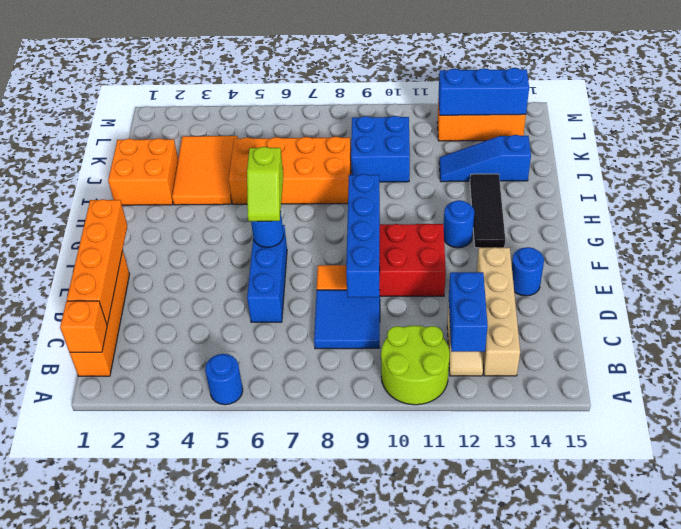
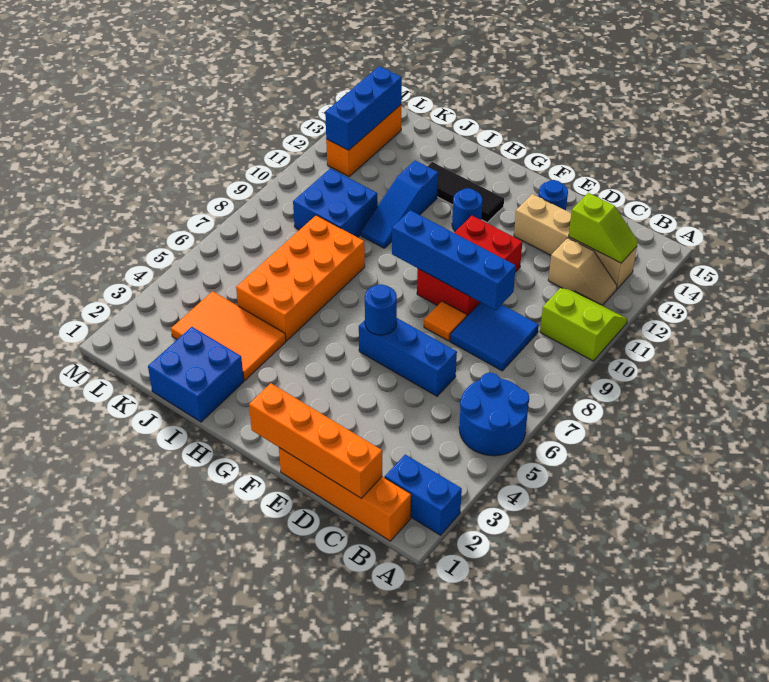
blue round brick A5 level 1 -> blue round brick A5:B6 level 1
lime round brick A10:B11 level 1 -> lime slope A10:B11 level 1 top 10
orange brick B1 level 2 -> none
blue brick B12:C12 level 2 -> blue brick A2:B2 level 1
lime slope F6:G6 level 3 top G -> lime slope B13:C13 level 2 top C
orange brick I1:J2 level 1 -> blue brick I1:J2 level 1
blue slope J12:J14 level 1 top 14 -> blue slope I10:I12 level 1 top 12

